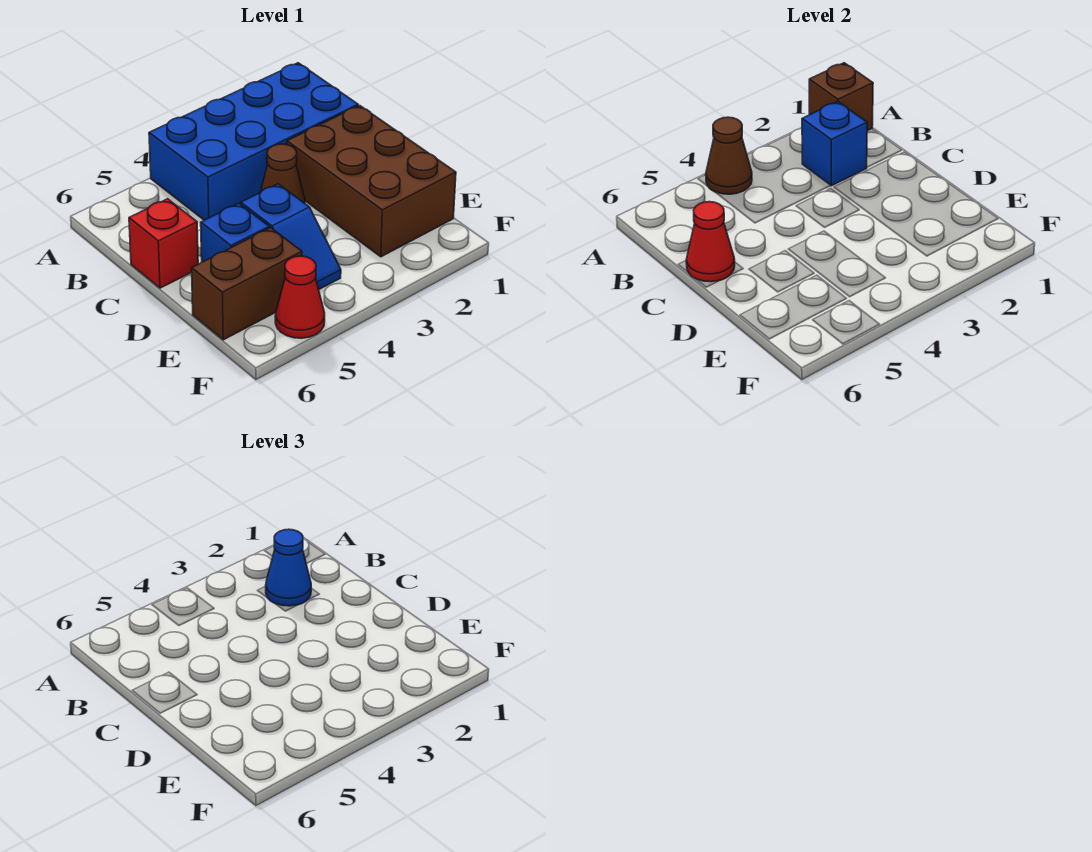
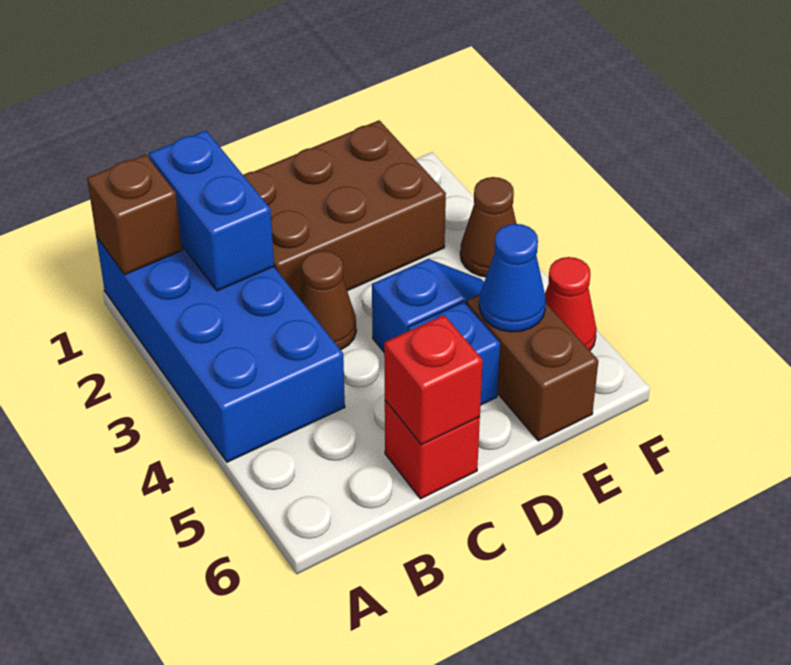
brown cone A4 level 2 -> brown cone F3 level 1
blue brick B2 level 2 -> blue brick B1:B2 level 2
blue cone B2 level 3 -> blue cone E5 level 2
red cone C6 level 2 -> red brick C6 level 2

